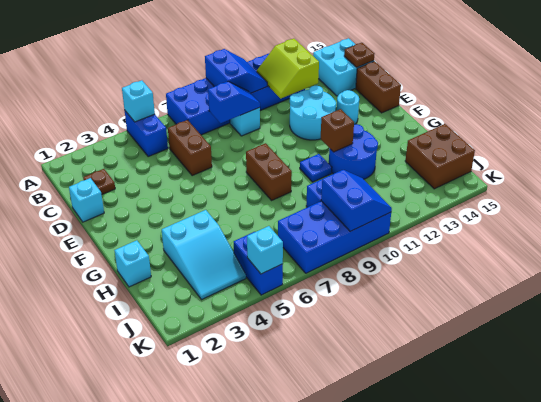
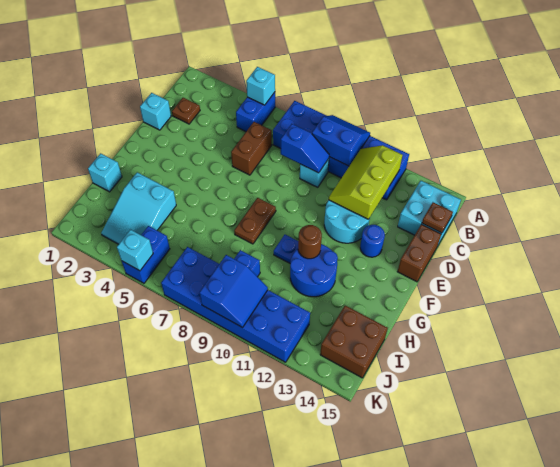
blue slope A9:B10 level 2 top 9 -> blue slope A9:B10 level 2 top B
lime slope B11:C12 level 2 top 12 -> lime slope B11:D12 level 2 top 12
cyan round brick E13 level 1 -> blue round brick E13 level 1
brown brick F8:G8 level 1 -> brown plate F8:G8 level 1
brown brick G11 level 2 -> brown round brick G11 level 2
blue brick J7:K10 level 1 -> blue brick J7:K12 level 1

